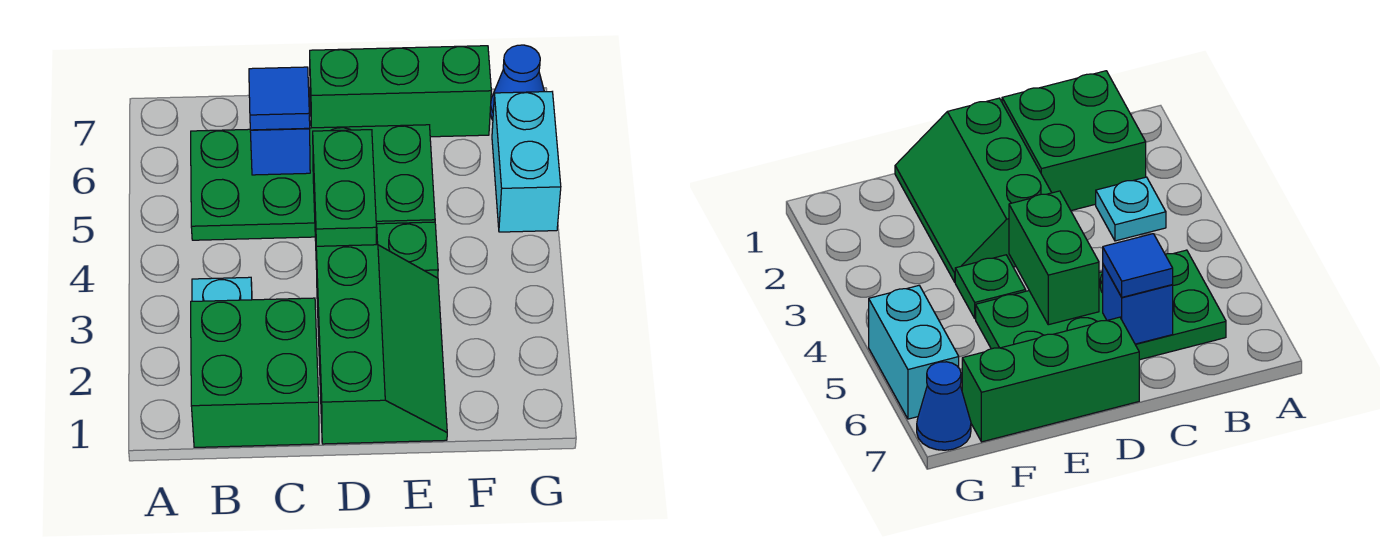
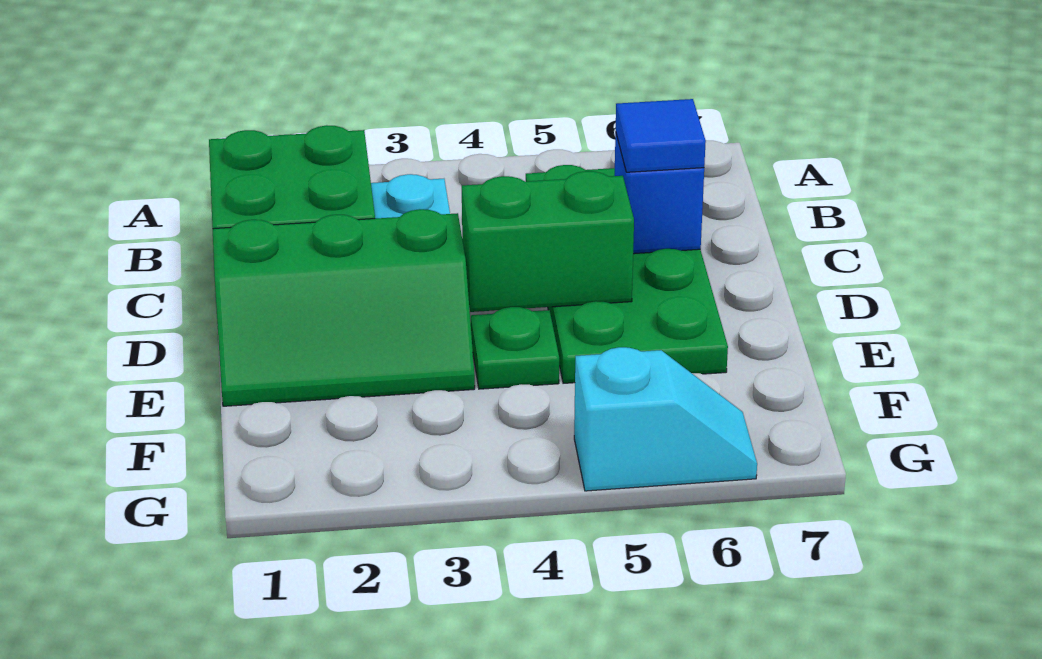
green brick D7:F7 level 1 -> none
cyan brick G5:G6 level 1 -> cyan slope G5:G6 level 1 top 5
blue cone G7 level 1 -> none

